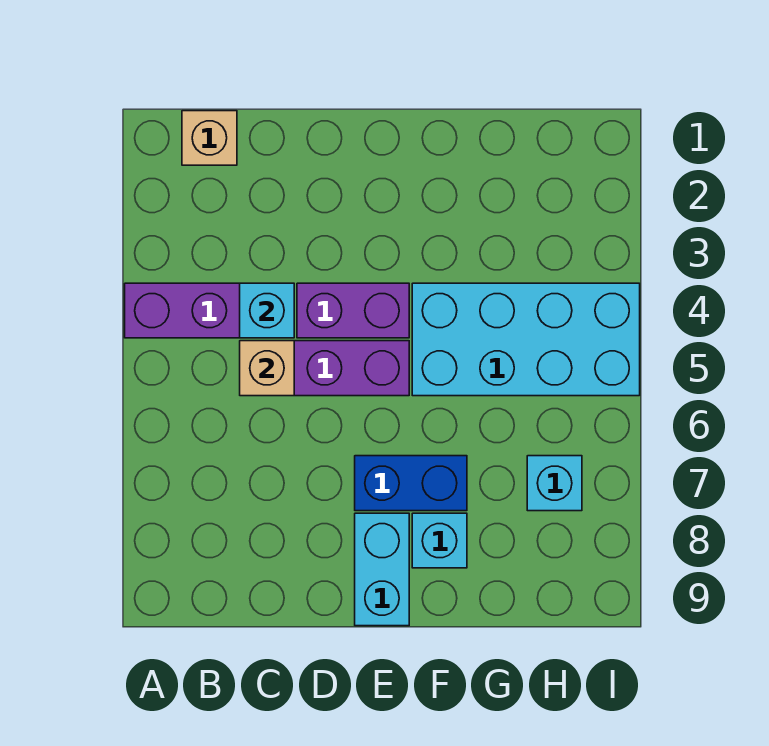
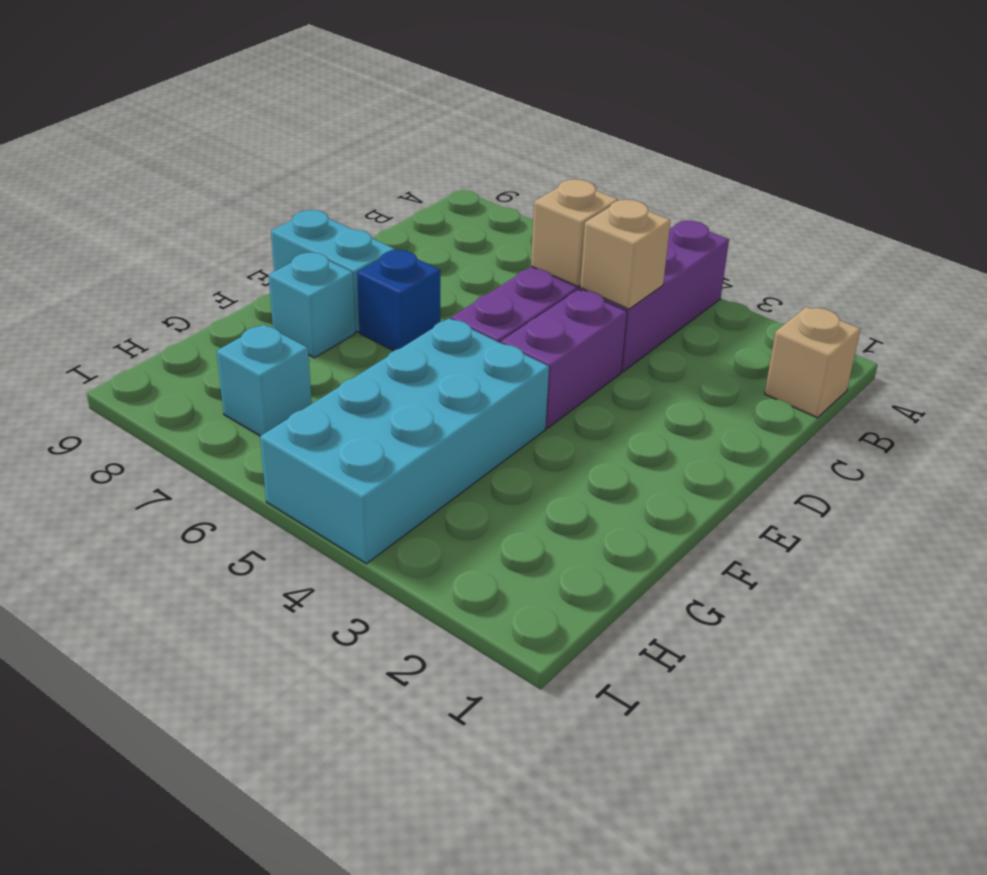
cyan brick C4 level 2 -> tan brick C4 level 2
blue brick E7:F7 level 1 -> blue brick E7 level 1

